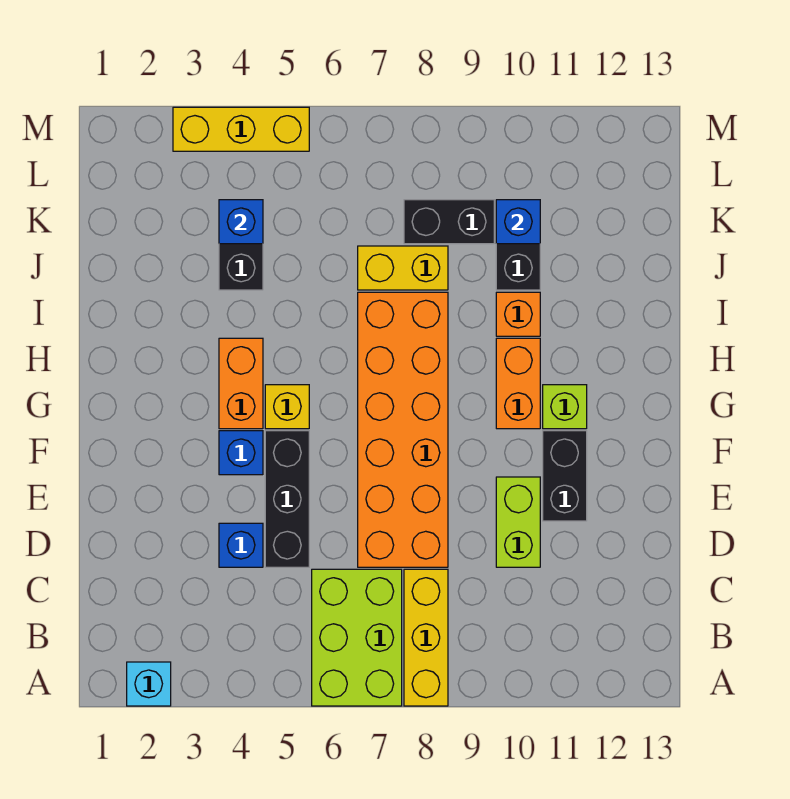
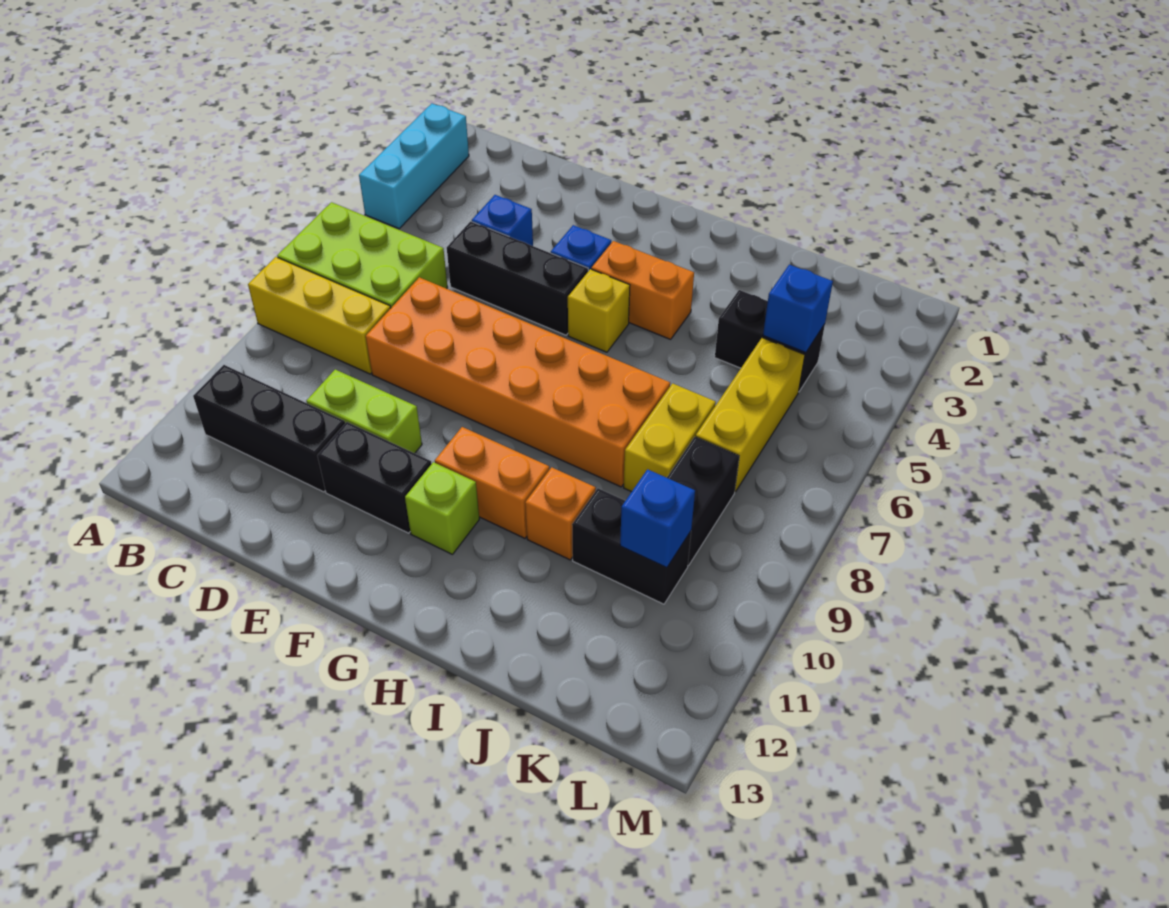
cyan brick A2 level 1 -> cyan brick A2:A4 level 1
none -> black brick B11:D11 level 1
yellow brick M3:M5 level 1 -> yellow brick K5:K7 level 1

